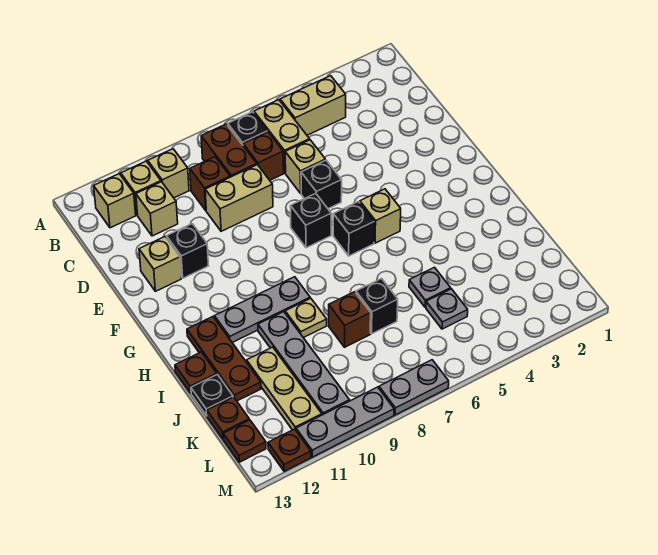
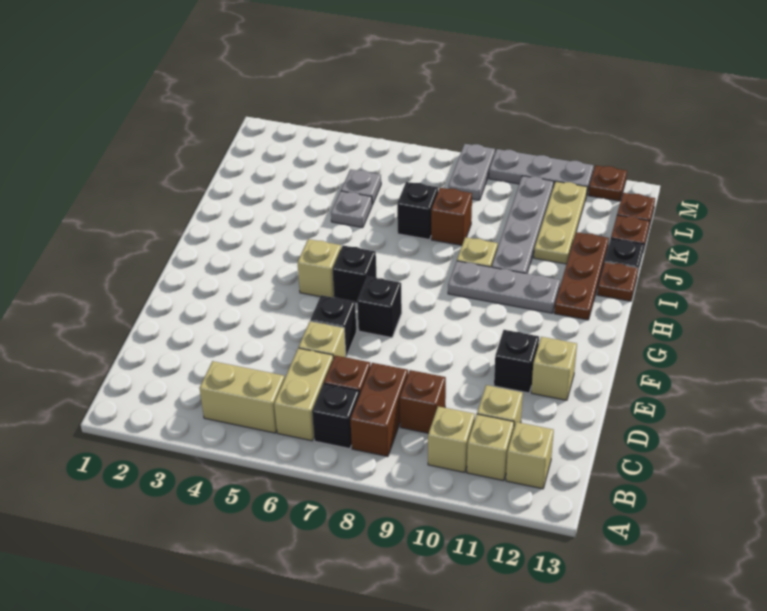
tan brick D8:D9 level 1 -> none
grey plate M7:M8 level 1 -> grey plate L8:M8 level 1

